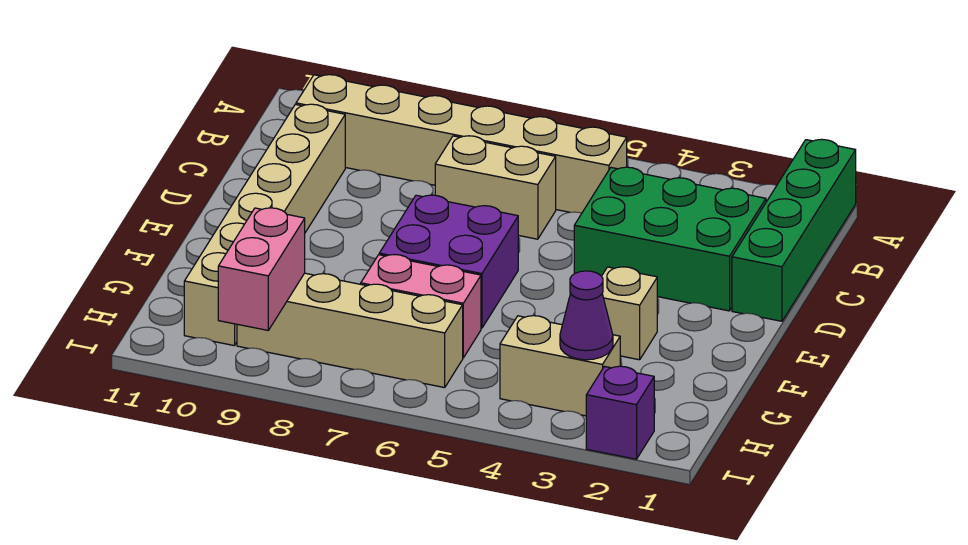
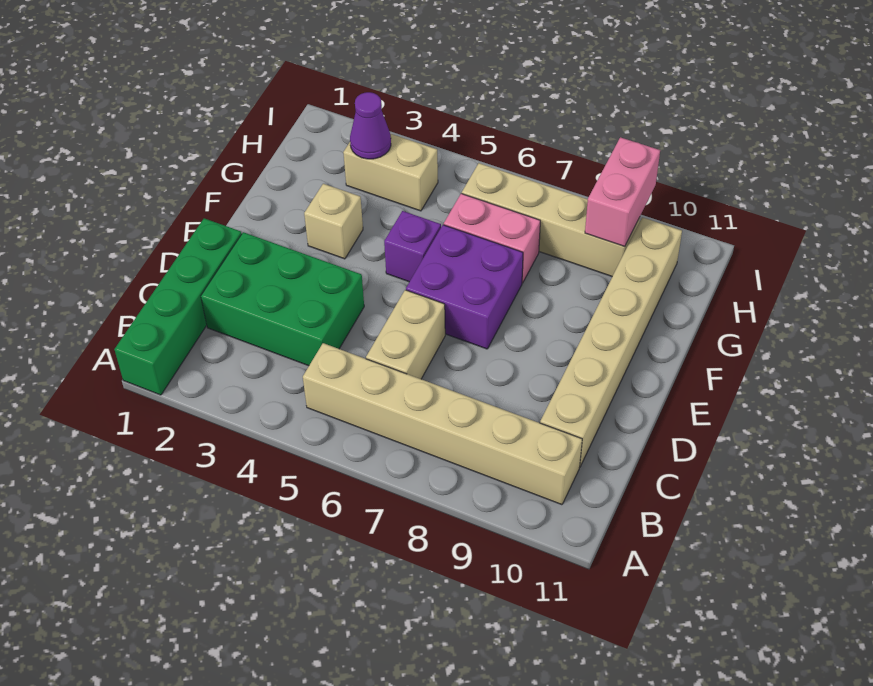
tan brick C6:C7 level 1 -> tan brick C6:D6 level 1
purple brick I2 level 1 -> purple brick F5 level 1

